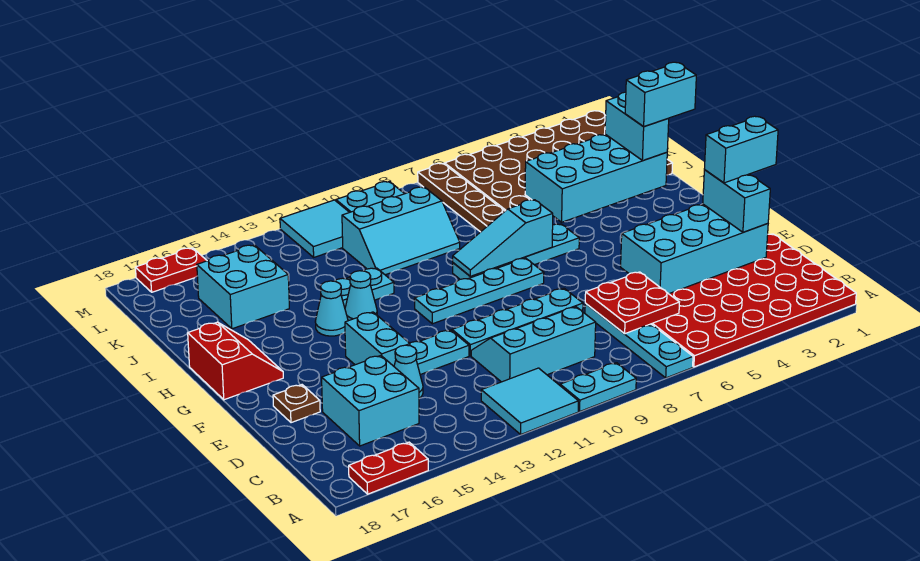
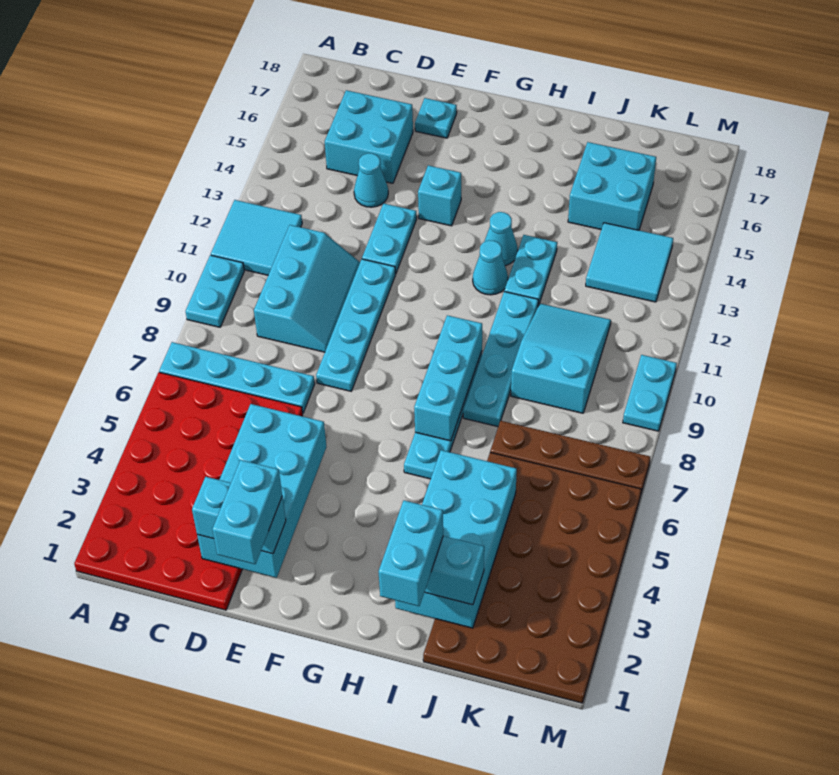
red plate A16:A17 level 1 -> none
red plate C6:D7 level 2 -> none
cyan brick E14:F14 level 1 -> cyan brick F14 level 1
brown plate E17 level 1 -> cyan plate E17 level 1
cyan plate G8:G11 level 1 -> cyan plate I8:I11 level 1
red slope G17:H18 level 1 top 18 -> none
cyan slope H7:H9 level 2 top 7 -> cyan brick H7:H9 level 2
cyan cone H14 level 1 -> cyan cone H12 level 1
cyan slope J9:K11 level 1 top K -> cyan slope J9:K11 level 1 top 9
cyan tile L11:M12 level 1 -> cyan tile K13:L14 level 1
red plate M16:M17 level 1 -> none

